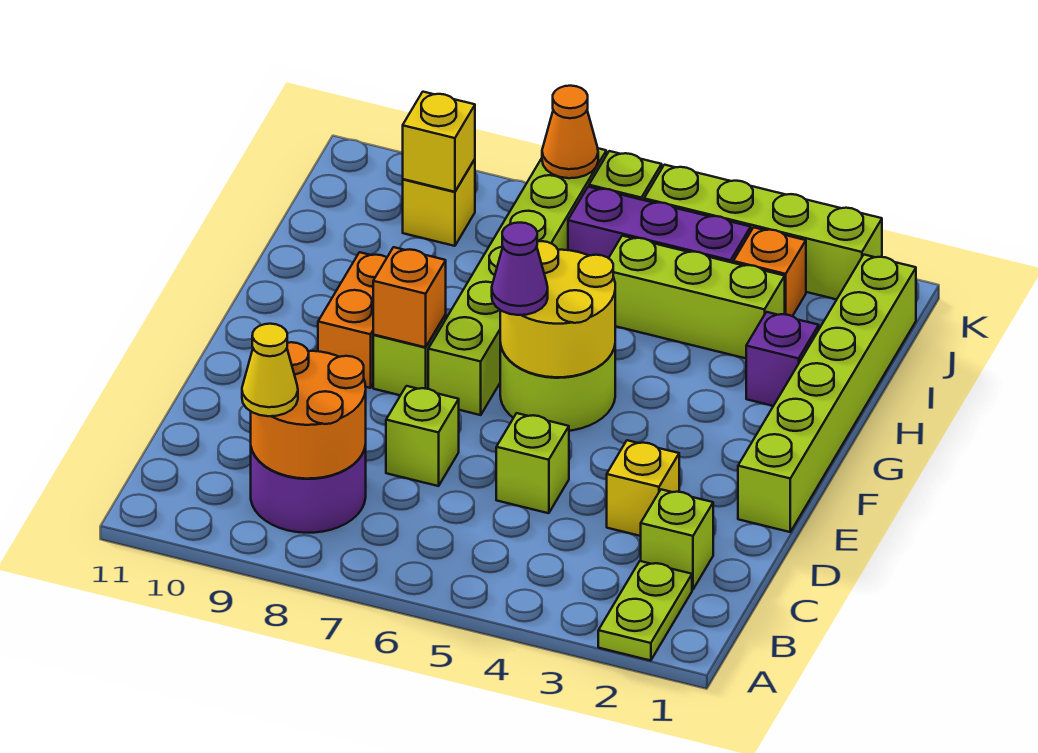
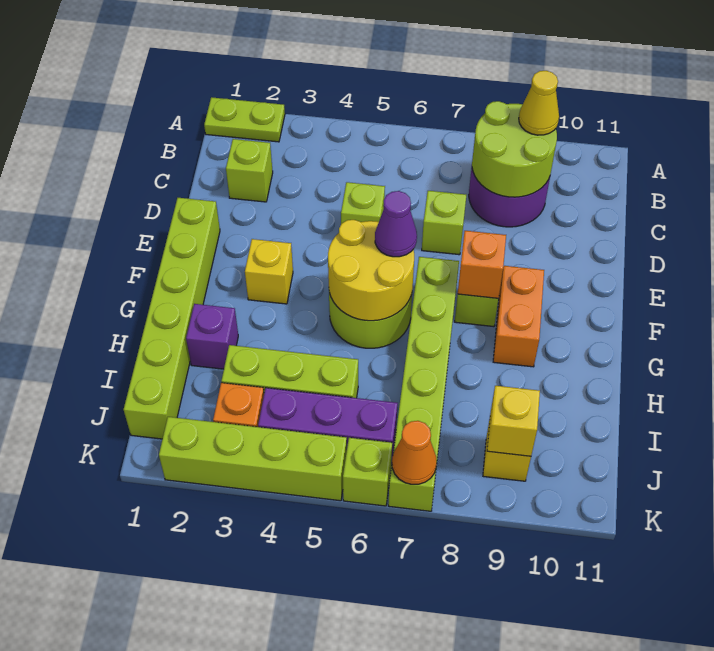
lime plate A2:B2 level 1 -> lime plate A1:A2 level 1
orange round brick B8:C9 level 2 -> lime round brick B8:C9 level 2
yellow brick D3 level 1 -> yellow brick F3 level 1

